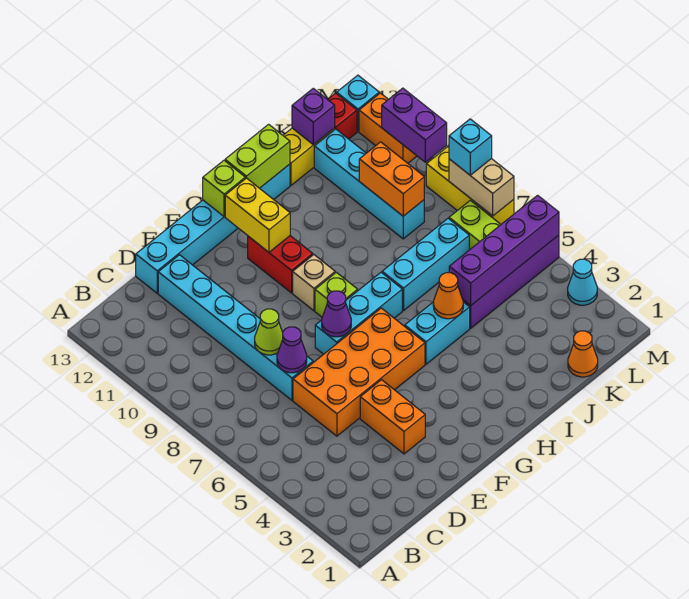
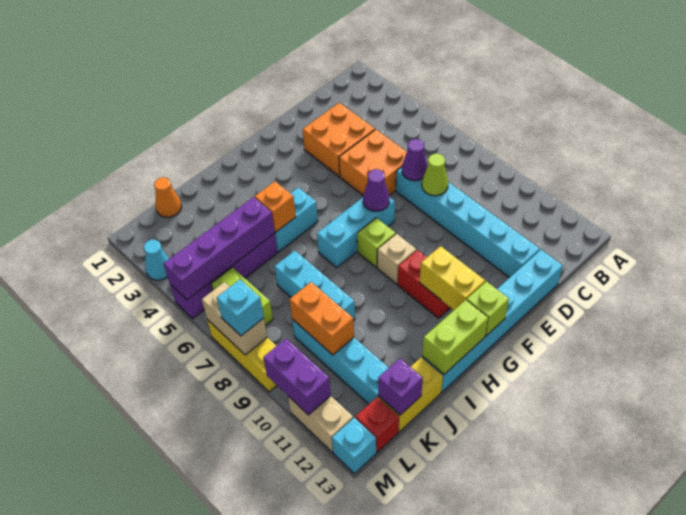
orange brick D5:G6 level 1 -> orange brick D5:E6 level 1
orange brick E3:E4 level 1 -> orange brick D3:E4 level 1
orange cone I5 level 2 -> orange brick I5 level 2
cyan brick I7:K7 level 1 -> cyan brick J7:J9 level 1
orange brick M11:M12 level 1 -> tan brick M11:M12 level 1

